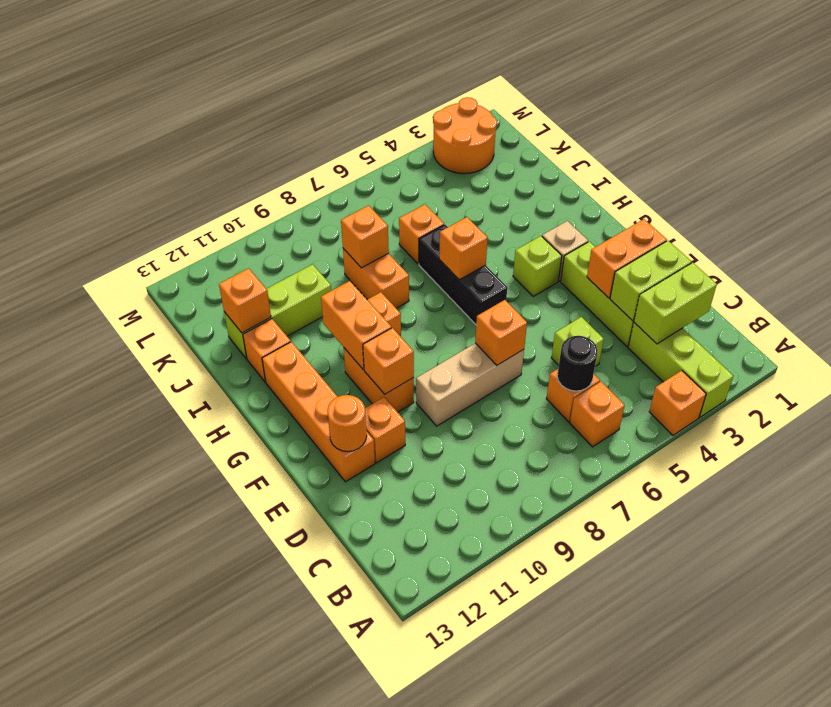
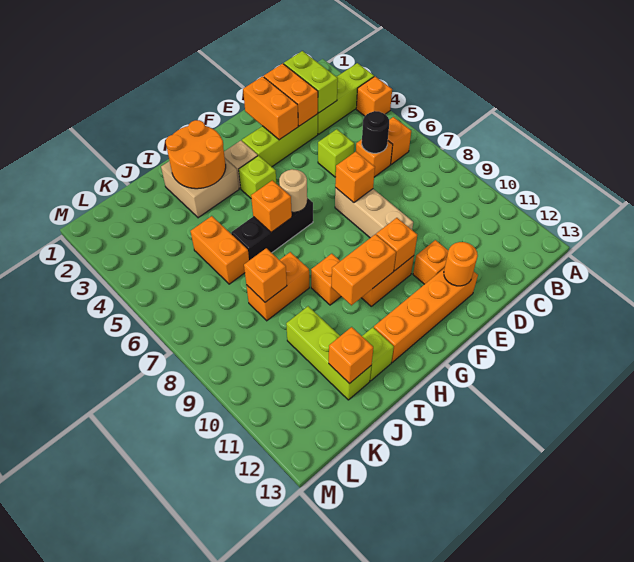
lime brick D2:D3 level 2 -> orange brick D2:D3 level 2
none -> tan round brick G6 level 2
none -> tan brick H2:I3 level 1
orange brick I12 level 1 -> lime brick I12 level 1
orange brick J6 level 1 -> orange brick J5:J6 level 1
orange round brick L2:M3 level 1 -> orange round brick H2:I3 level 2

